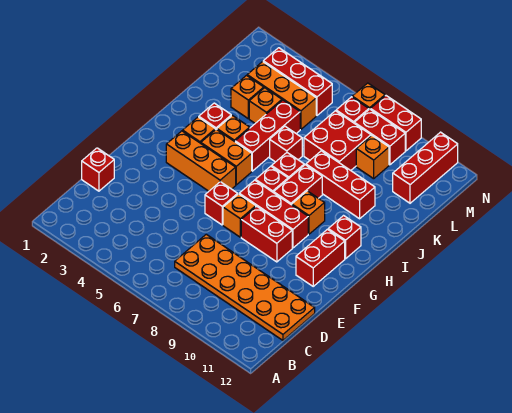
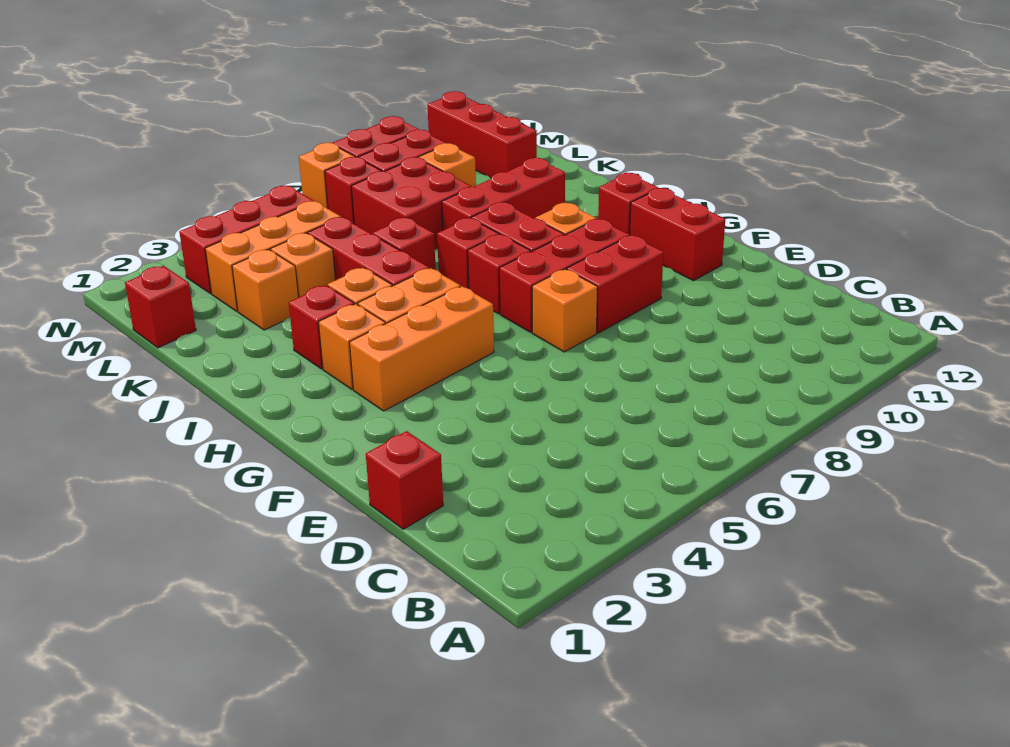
orange plate C7:D12 level 1 -> none
red brick F6 level 1 -> red brick L1 level 1

